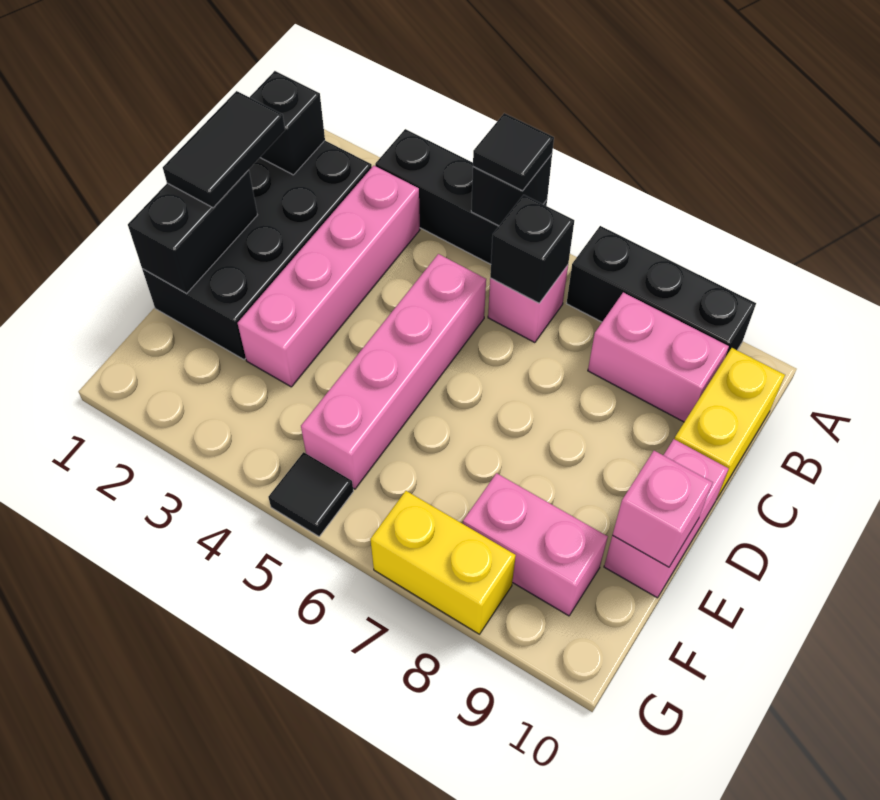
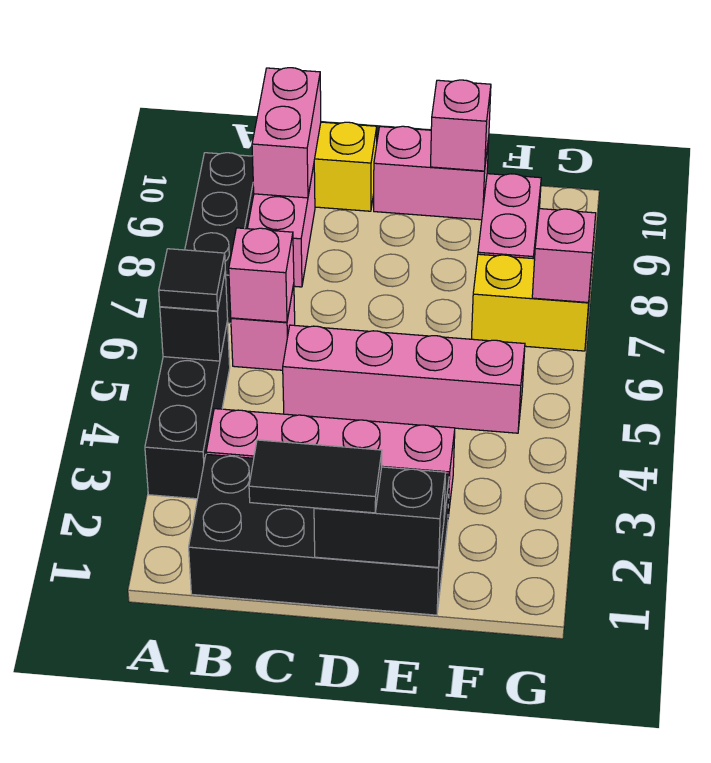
black brick B1 level 2 -> none
black brick B6 level 2 -> pink brick B6 level 2
none -> pink brick B9:B10 level 2
black tile G5 level 1 -> none
yellow brick G7:G8 level 1 -> yellow brick F7:G7 level 1
none -> pink brick G7 level 2

